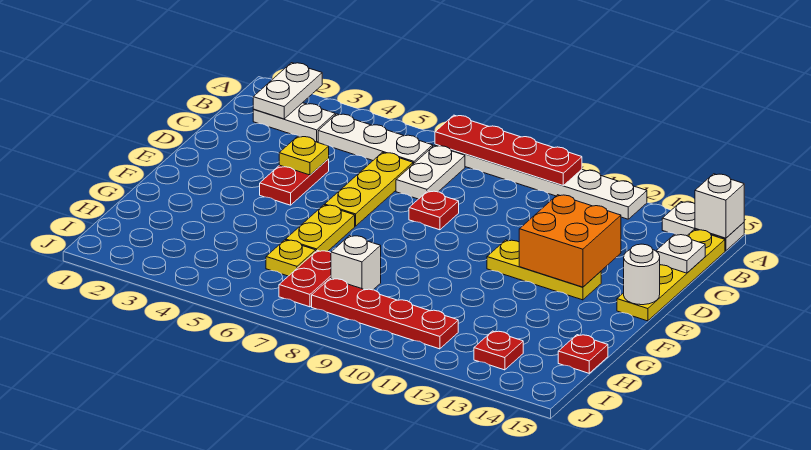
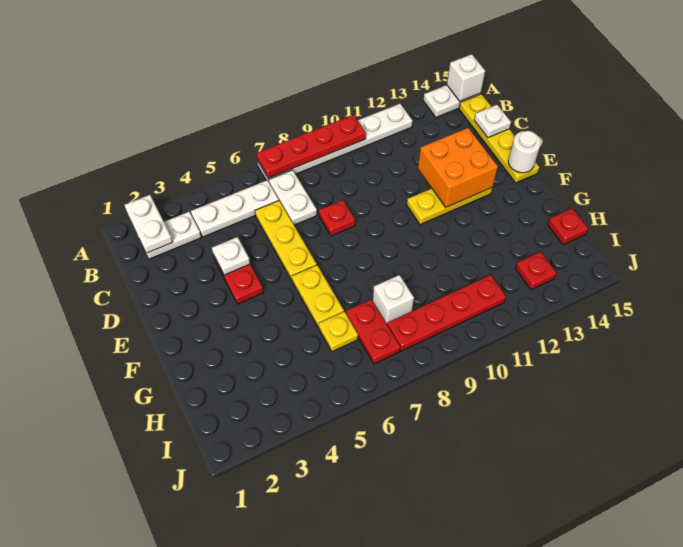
yellow plate D4 level 2 -> white plate D4 level 2

